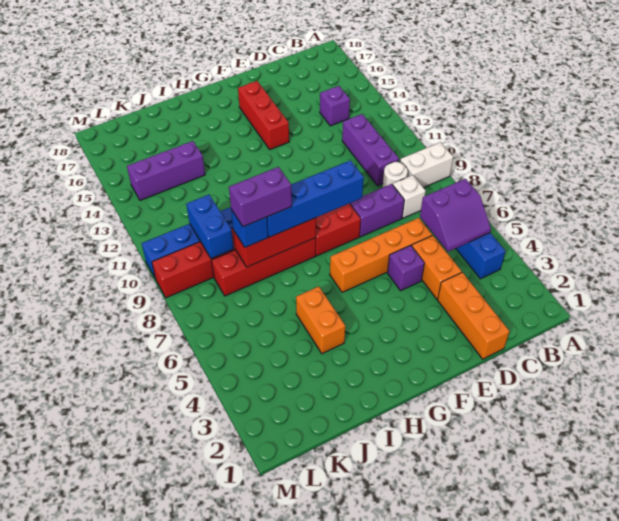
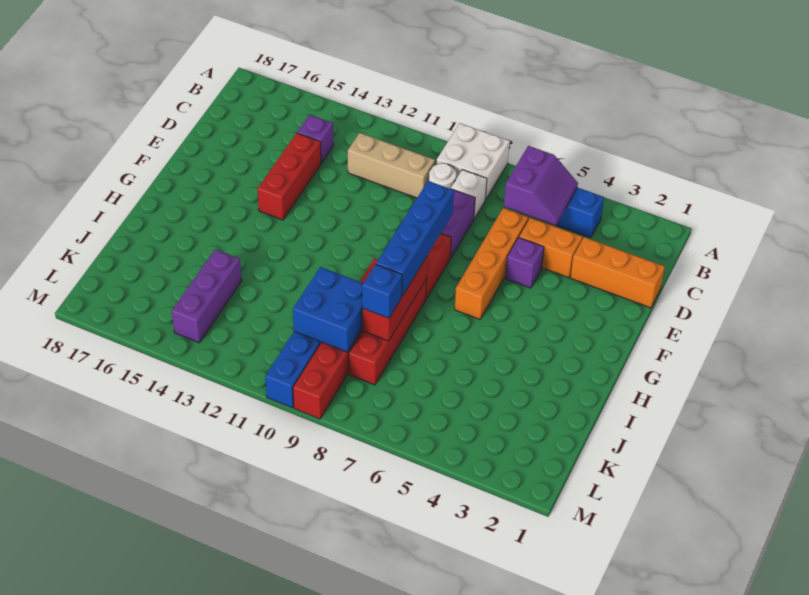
white brick A9:B9 level 1 -> white brick A8:B9 level 1
purple brick C10:C12 level 1 -> tan brick C10:C12 level 1
red brick F14:F16 level 1 -> red brick D14:F14 level 1
orange brick I4:I5 level 1 -> none
purple brick I8:J8 level 4 -> none
blue brick K9:K10 level 2 -> blue brick J9:K10 level 2

